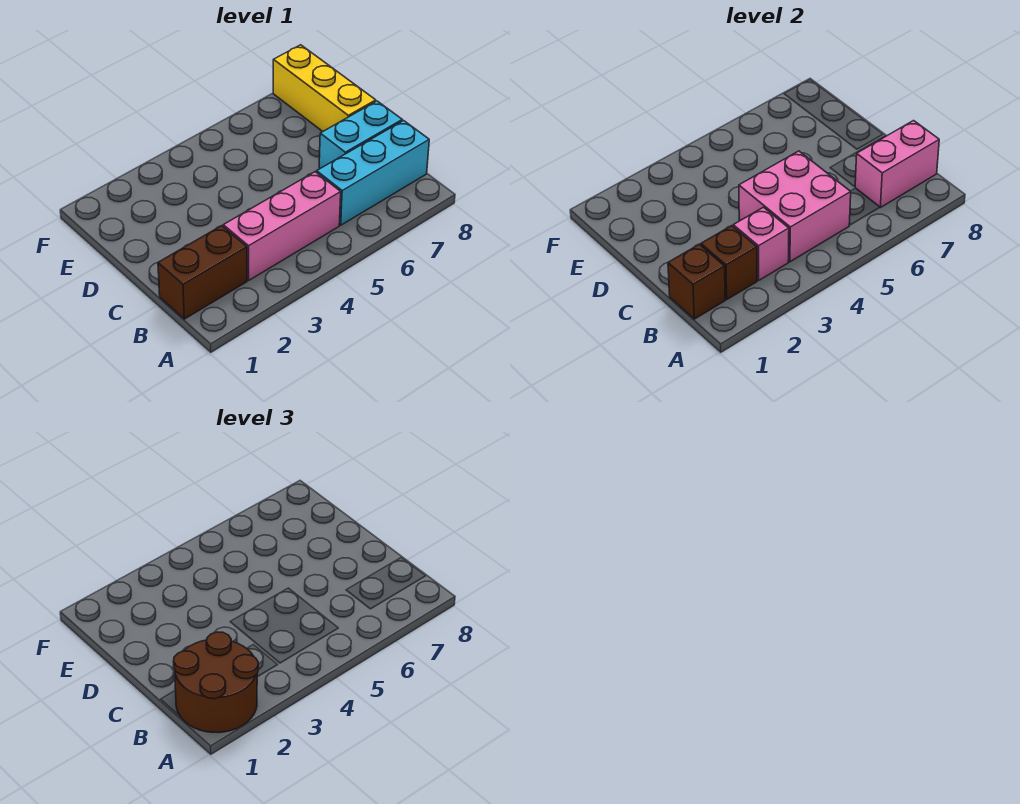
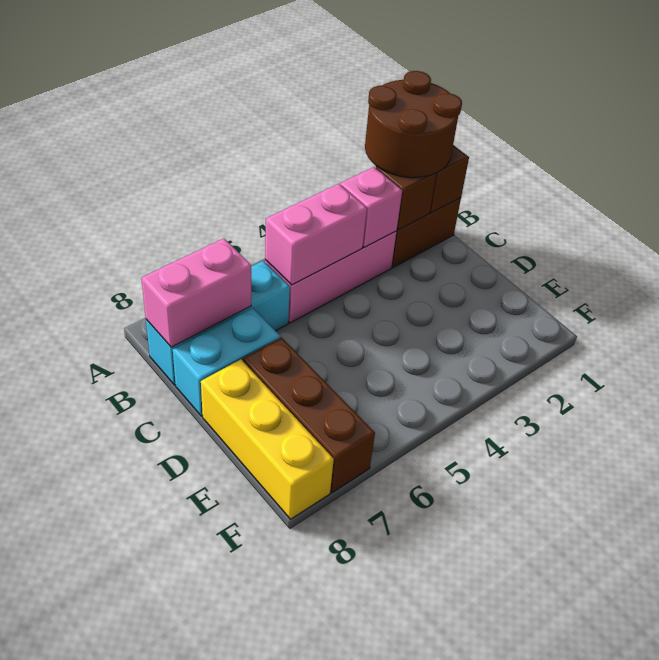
pink brick B4:C5 level 2 -> pink brick B4:B5 level 2
none -> brown brick D7:F7 level 1

